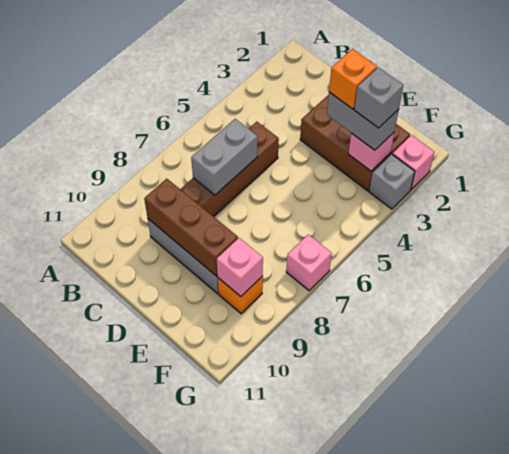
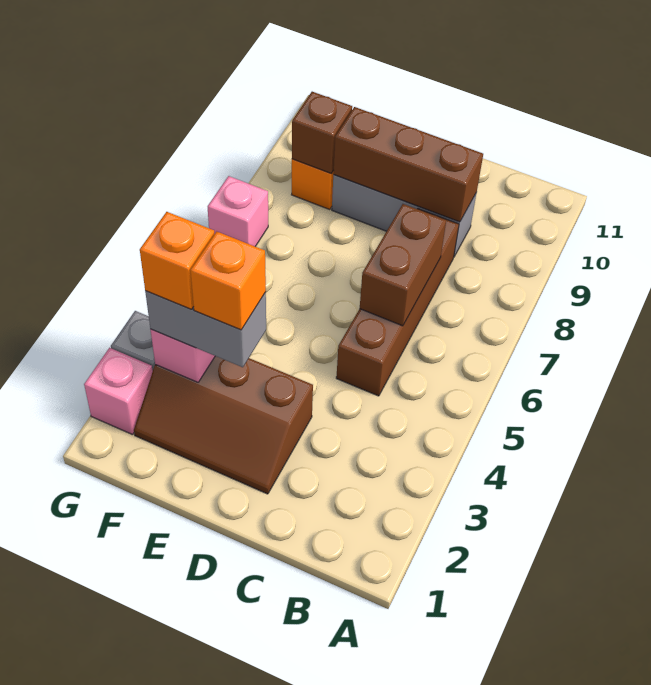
grey brick C6:C7 level 2 -> brown brick C6:C7 level 2
brown brick D2:F3 level 1 -> brown slope D2:F3 level 1 top 3
grey brick F3 level 4 -> orange brick F3 level 4
pink brick F9 level 2 -> brown brick F9 level 2

